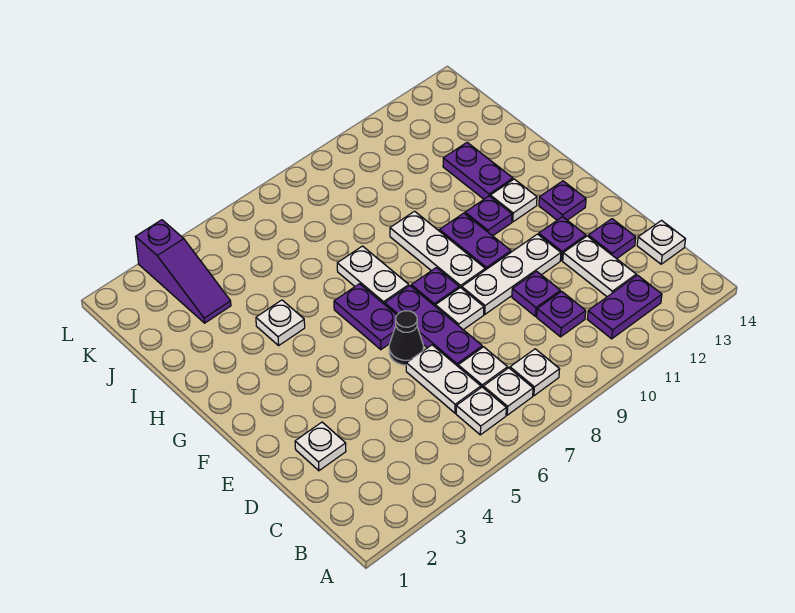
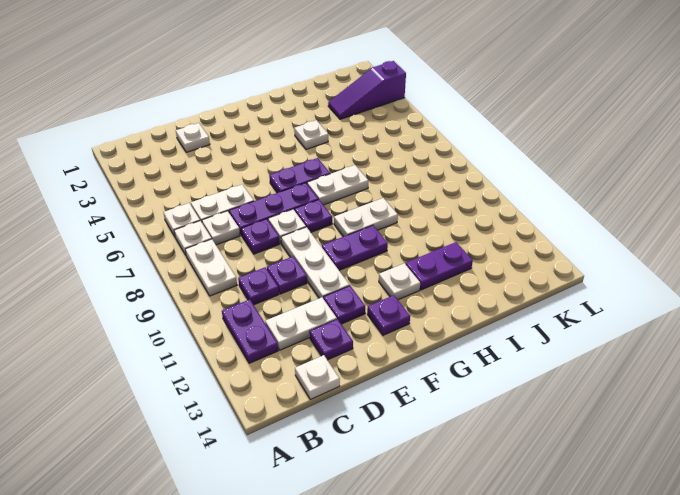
white plate B8 level 1 -> white plate B8:B9 level 1
black cone E6 level 1 -> none
white plate F9:H9 level 1 -> white plate G9:H9 level 1
purple plate G11 level 1 -> purple plate D8 level 1

